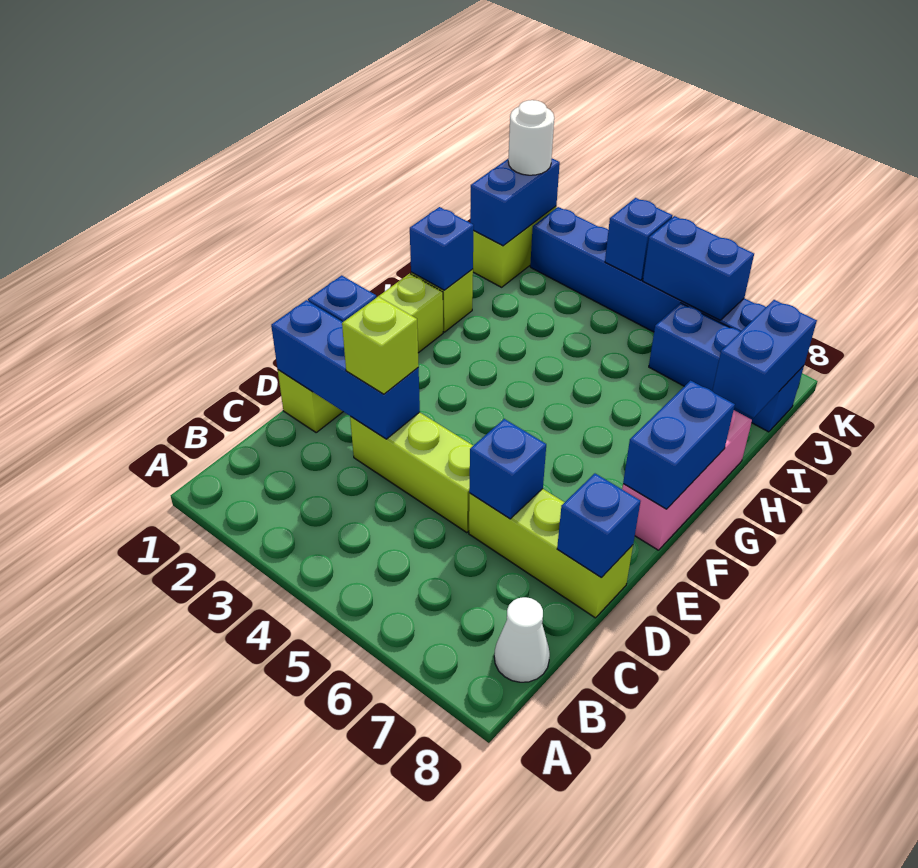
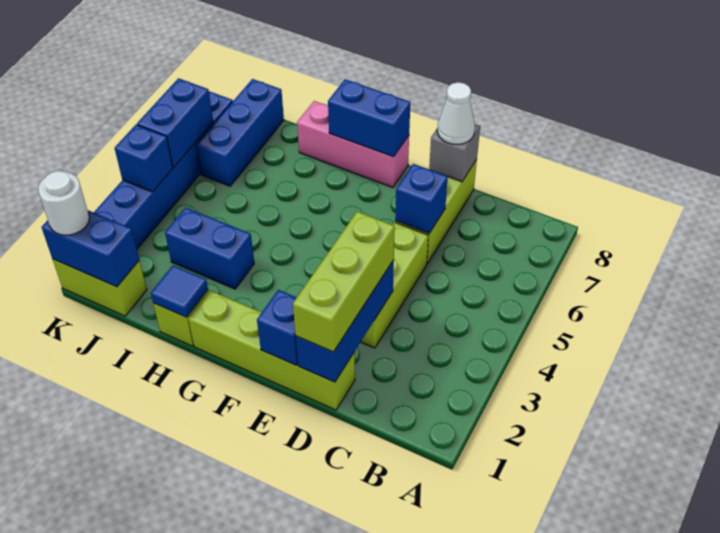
white cone B8 level 1 -> white cone D8 level 3
lime brick D3 level 3 -> lime brick D1:D3 level 3
blue brick D8 level 2 -> grey brick D8 level 2
blue brick H1 level 2 -> blue tile H1 level 2
blue brick I8:J8 level 2 -> blue brick H3:I3 level 1

